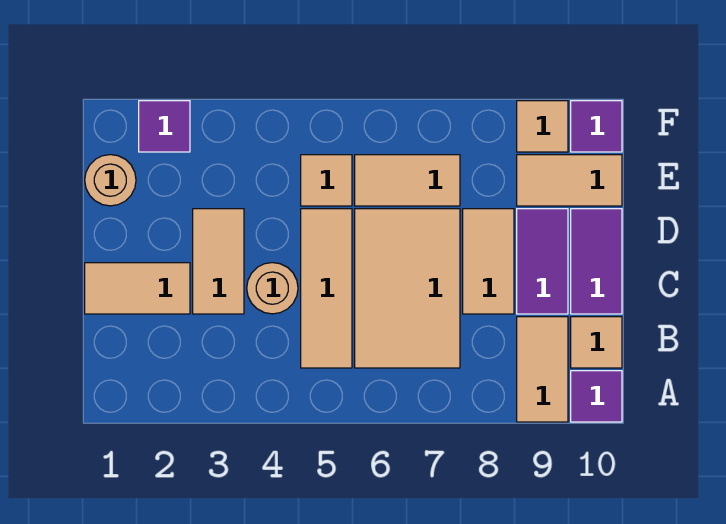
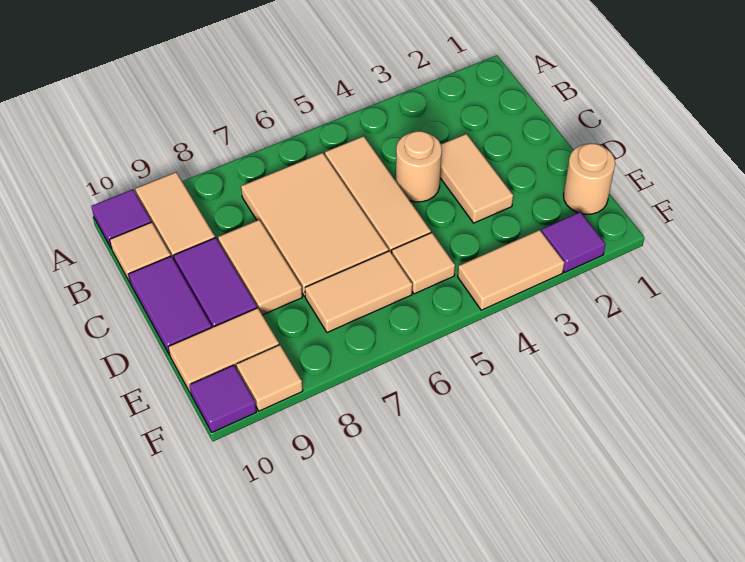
tan tile C1:C2 level 1 -> tan tile F3:F4 level 1

